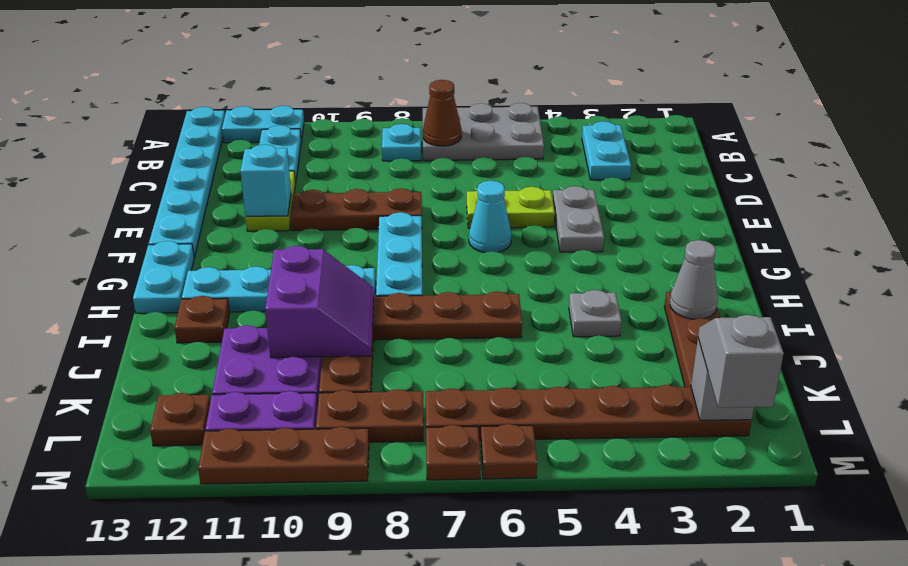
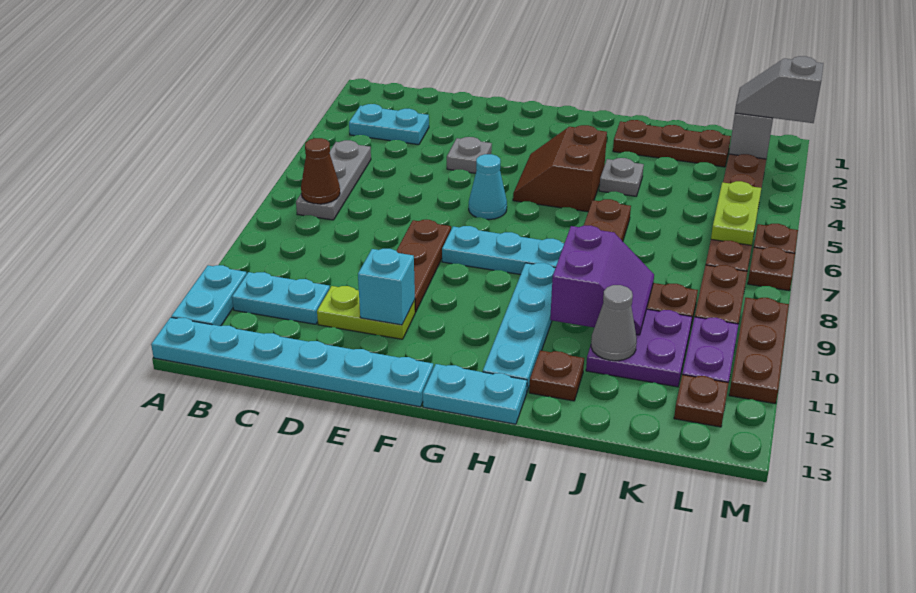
grey plate A5:B7 level 1 -> grey plate B5:B7 level 1
cyan plate B8 level 1 -> none
grey plate E4:F4 level 1 -> grey plate E4 level 1
lime plate E5:E6 level 1 -> lime plate L5:L6 level 2
none -> brown slope G4:H5 level 1 top H
grey cone I2 level 2 -> grey cone J11 level 2
purple slope I9:J10 level 2 top 10 -> purple slope I9:J10 level 2 top I

